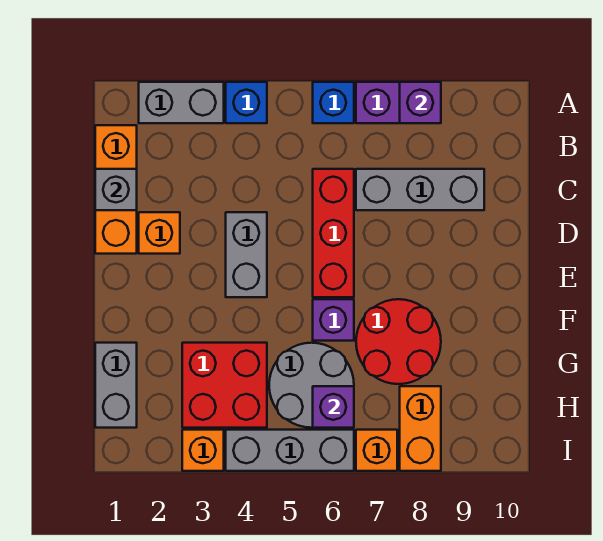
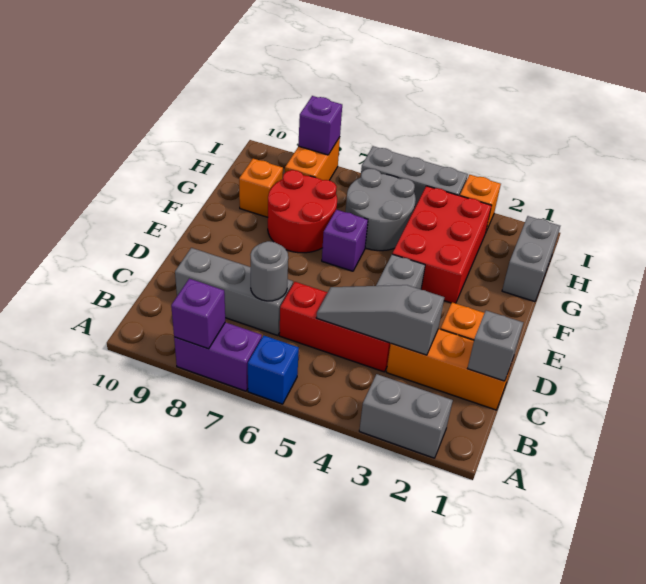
blue brick A4 level 1 -> none
orange brick B1:D1 level 1 -> orange brick C1:C3 level 1
none -> grey slope C3:C5 level 2 top 3
red brick C6:E6 level 1 -> red brick C4:C6 level 1
none -> grey round brick C7 level 2
red brick G3:H4 level 1 -> red brick F3:H4 level 1
purple brick H6 level 2 -> purple brick I8 level 2
orange brick I7 level 1 -> orange brick G9 level 1

